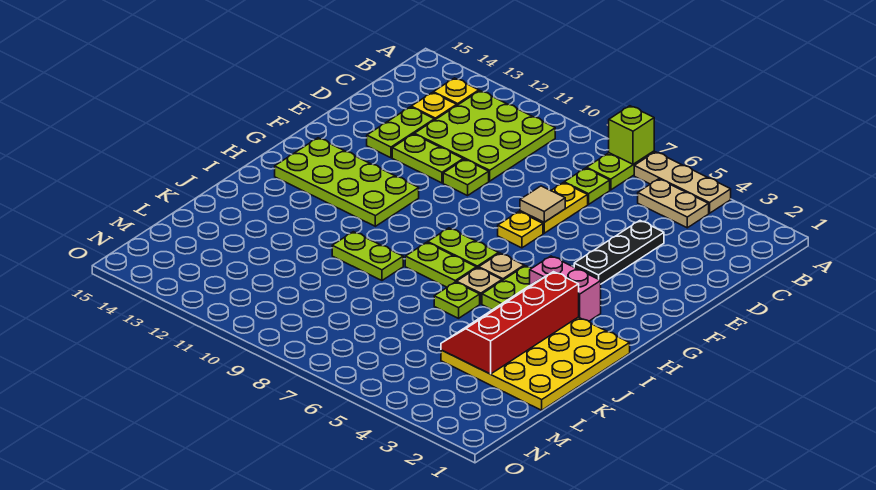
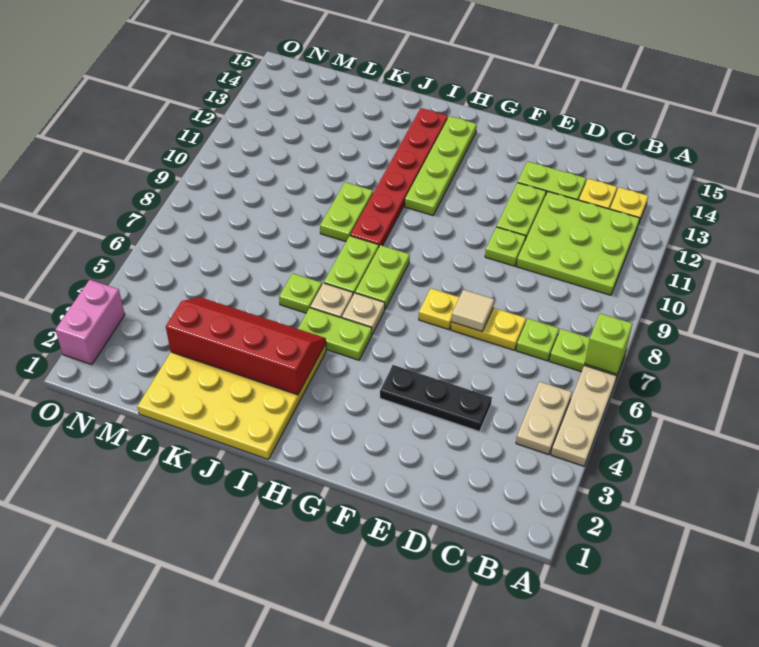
lime plate G11:H14 level 1 -> lime plate H11:H14 level 1
pink brick H3:H4 level 1 -> pink brick O2:O3 level 1
none -> red plate I9:I14 level 1

